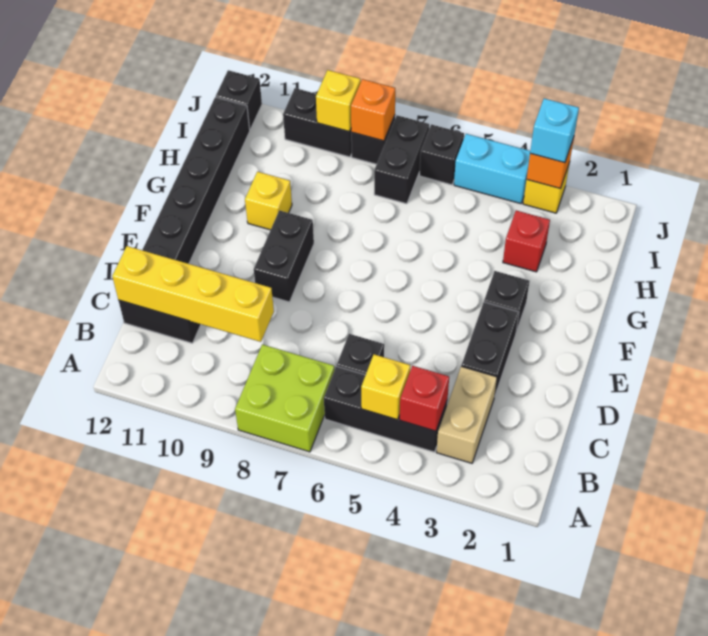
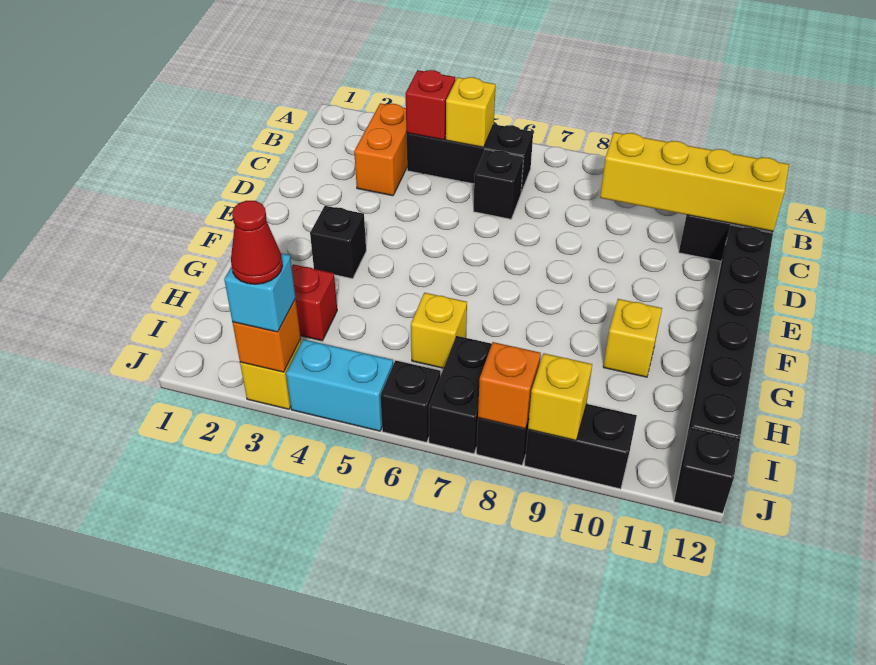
lime brick A7:B8 level 1 -> none
tan brick B3:C3 level 1 -> orange brick B3:C3 level 1
black brick D3:E3 level 1 -> none
black brick E9:F9 level 1 -> none
none -> yellow brick H6 level 1
none -> red cone J3 level 4

